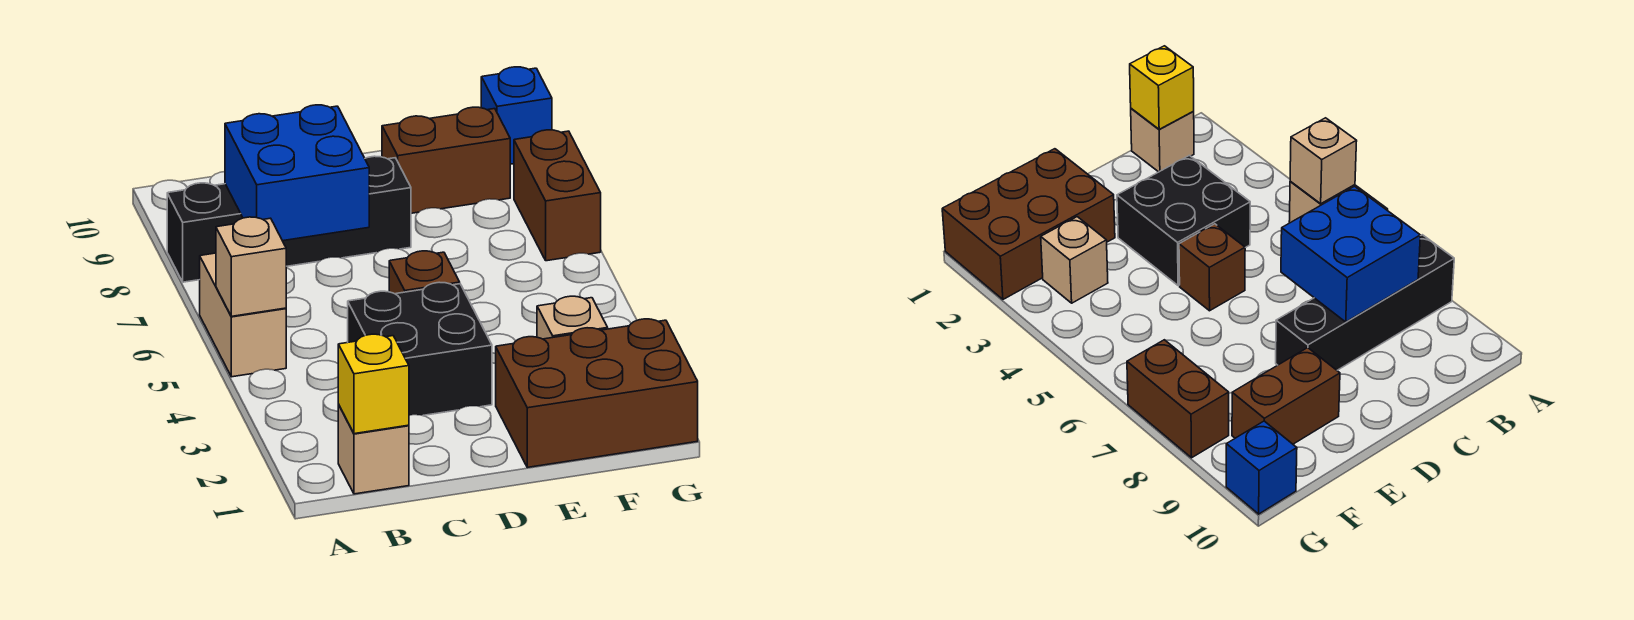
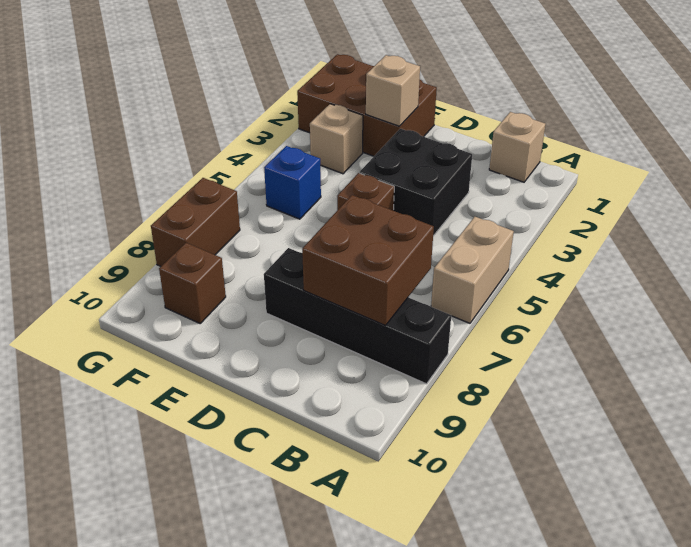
tan brick A5 level 2 -> tan brick E2 level 2
yellow brick B1 level 2 -> none
blue brick B7:C8 level 2 -> brown brick B7:C8 level 2
brown brick E9:F9 level 1 -> brown brick F9 level 1
blue brick G10 level 1 -> blue brick F5 level 1

